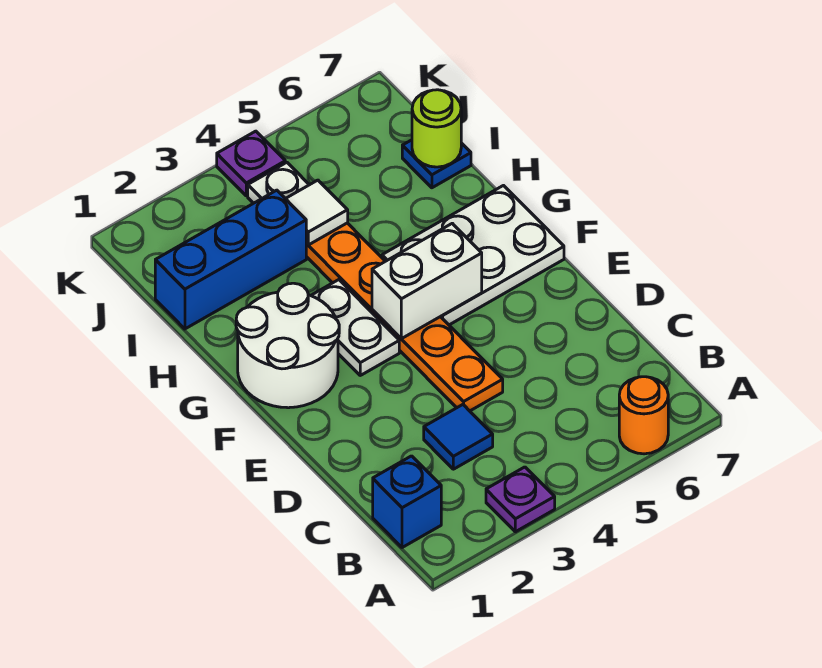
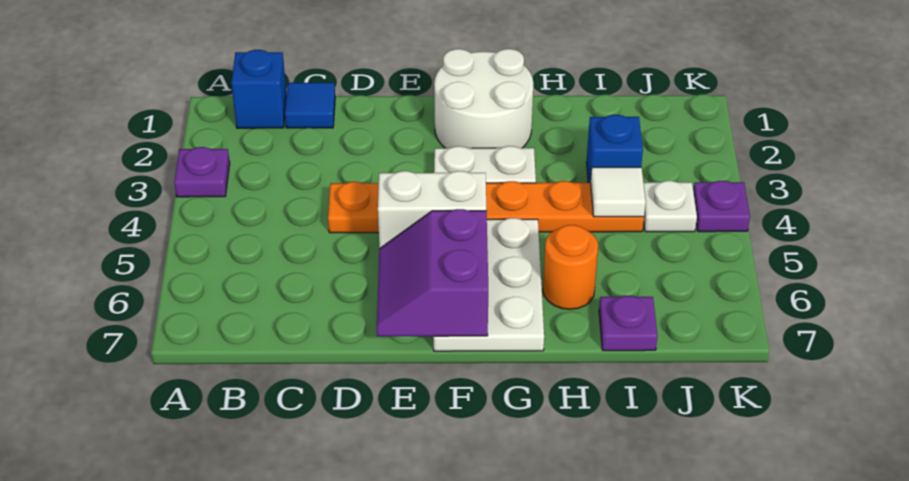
orange round brick A6 level 1 -> orange round brick H6 level 1
blue tile C3 level 1 -> blue tile C1 level 1
none -> purple slope E6:F7 level 2 top F
white brick F4:F5 level 2 -> white brick E5:F5 level 2
blue brick I1:I3 level 1 -> blue brick I3 level 1
blue plate I7 level 1 -> purple plate I7 level 1
lime round brick I7 level 2 -> none

